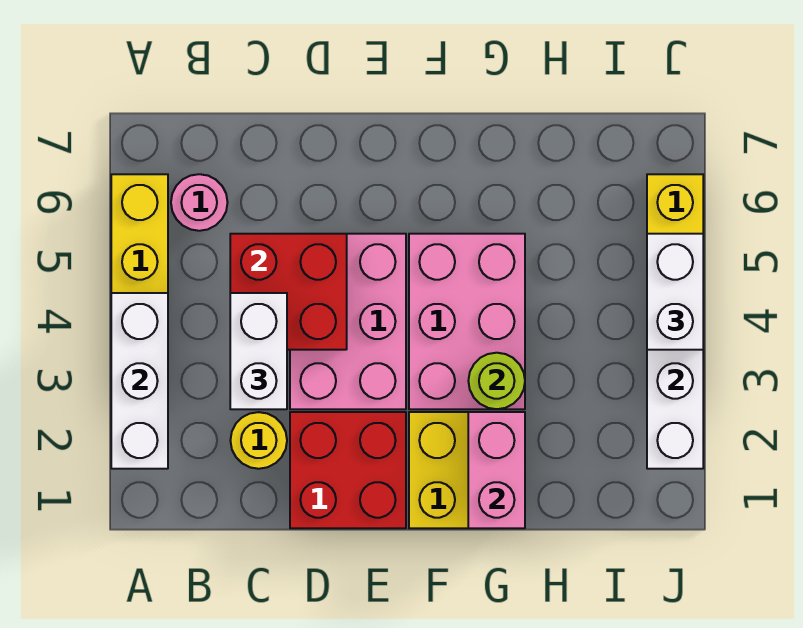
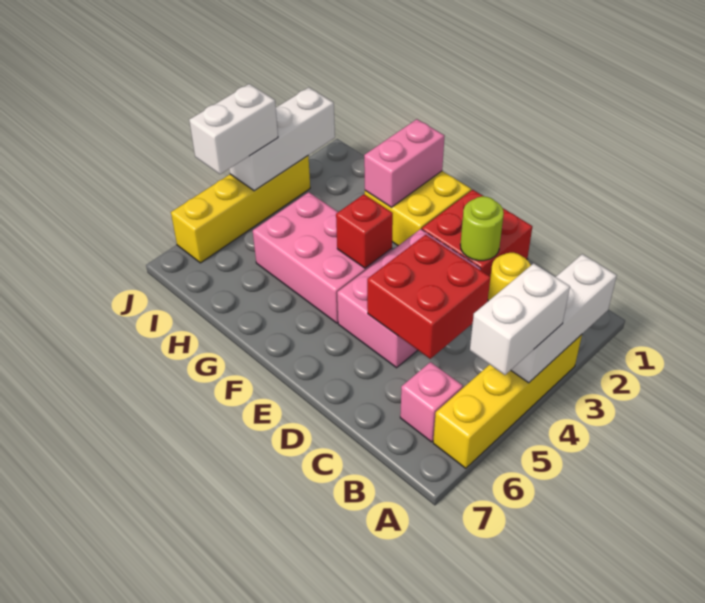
pink round brick B6 level 1 -> pink brick B6 level 1
white brick C3:C4 level 3 -> white brick A4:A5 level 3
pink brick F3:G5 level 1 -> pink brick F4:H5 level 1
none -> red brick F4 level 2
lime round brick G3 level 2 -> lime round brick D2 level 2

